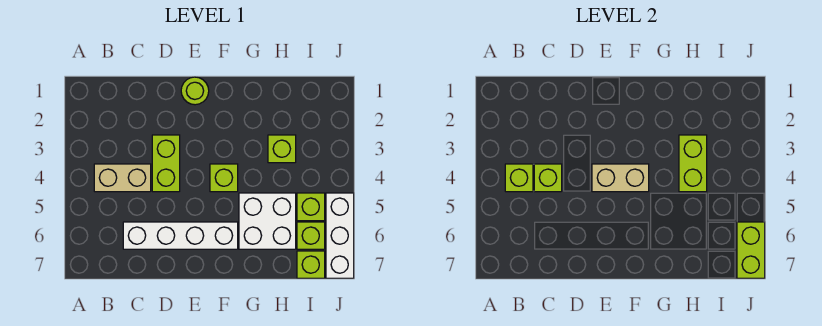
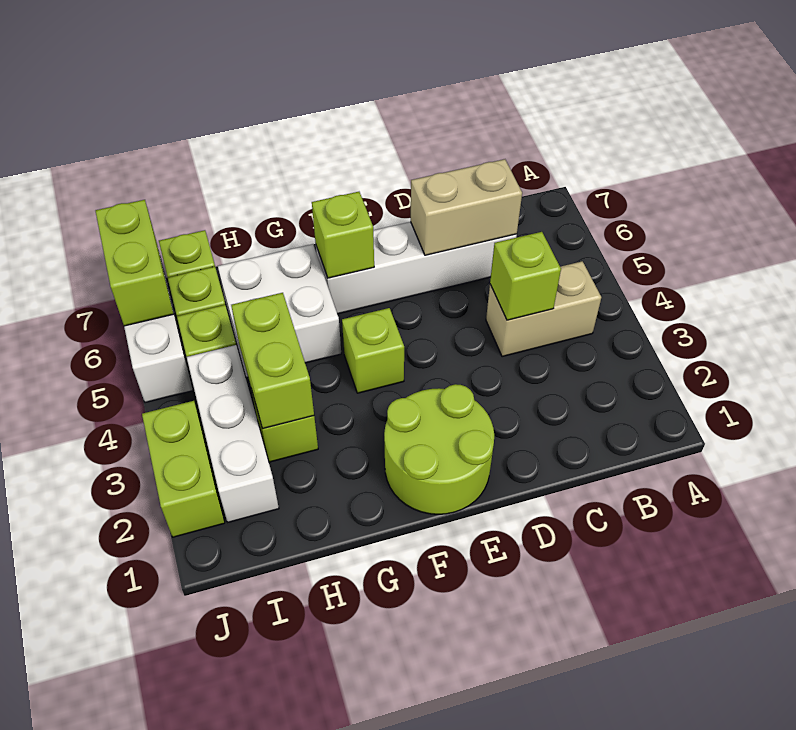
lime brick B4 level 2 -> lime brick F6 level 2
lime brick D3:D4 level 1 -> lime brick J2:J3 level 1
lime round brick E1 level 1 -> lime round brick E1:F2 level 1
tan brick E4:F4 level 2 -> tan brick C6:D6 level 2
none -> white brick I2:I4 level 1

